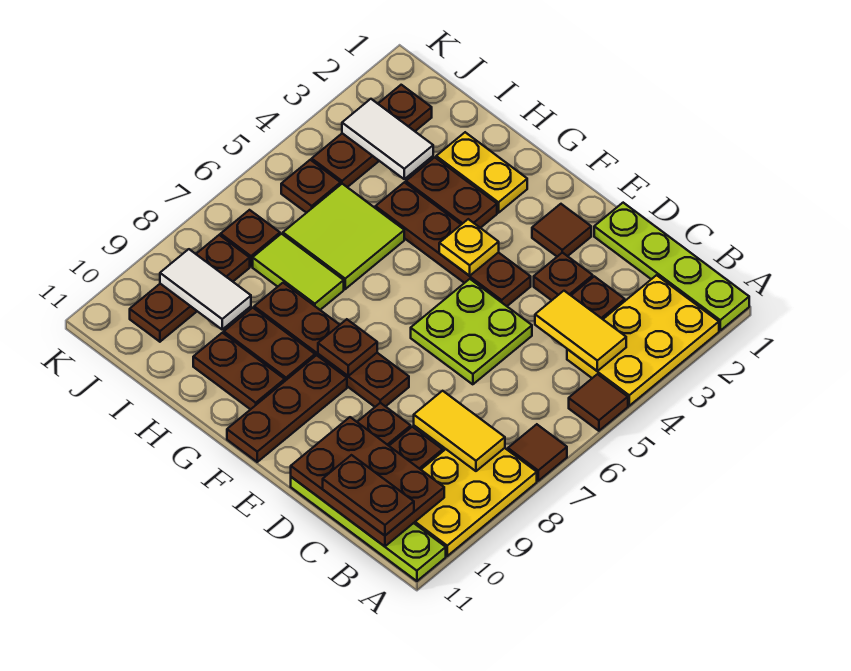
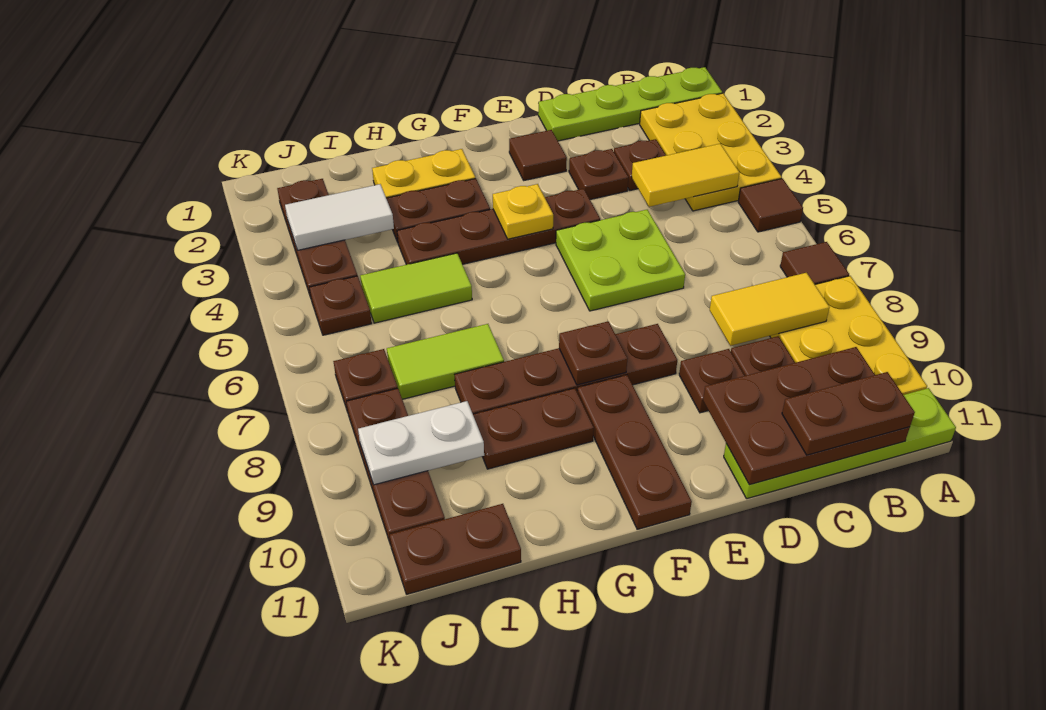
brown plate G10:H10 level 1 -> brown plate I11:J11 level 1
lime tile H5:I6 level 1 -> lime tile H5:I5 level 1
white tile I9:J9 level 2 -> white plate I9:J9 level 2

